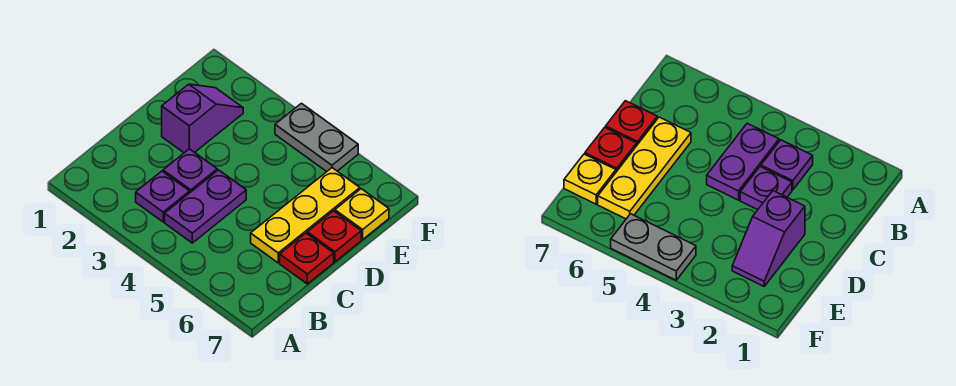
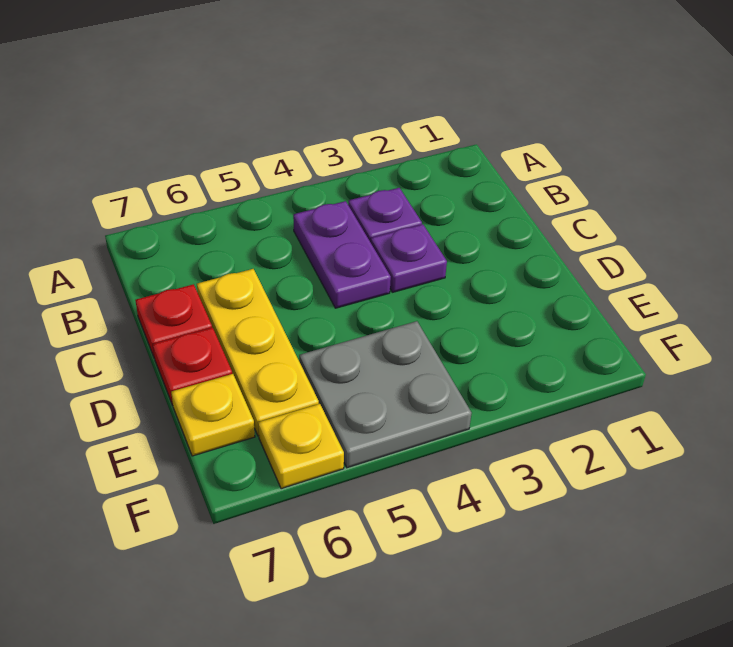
purple slope D2:E2 level 1 top D -> none
grey plate F4:F5 level 1 -> grey plate E4:F5 level 1
none -> yellow plate F6 level 1

